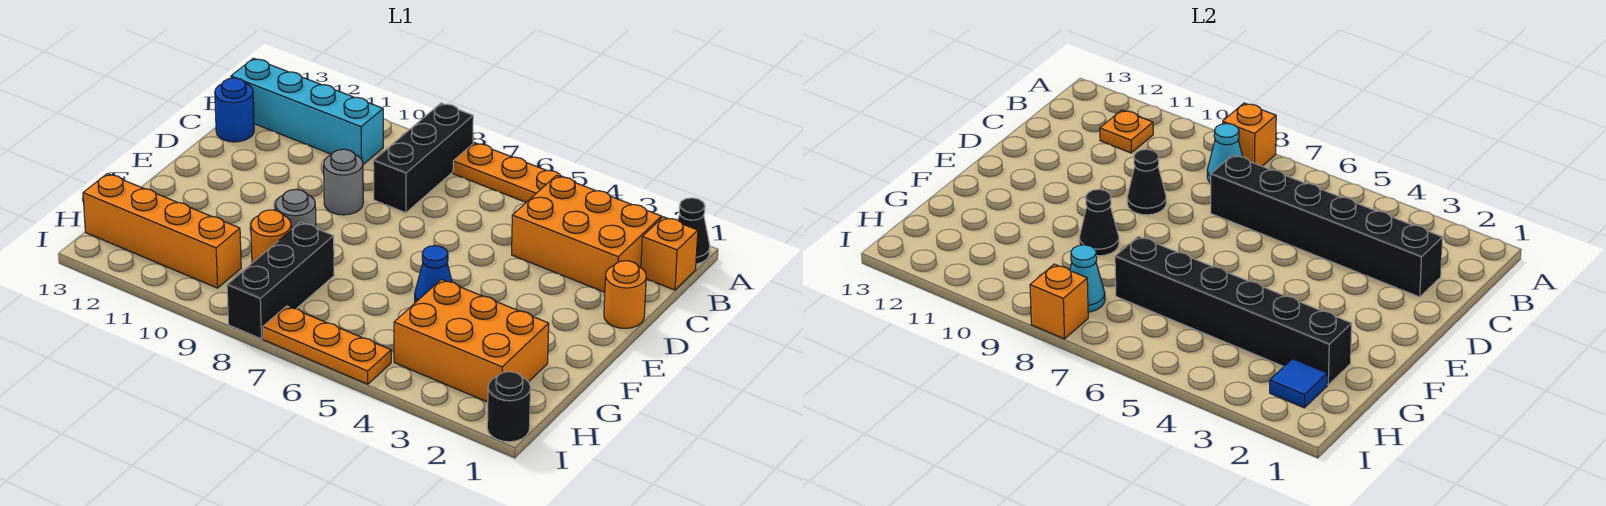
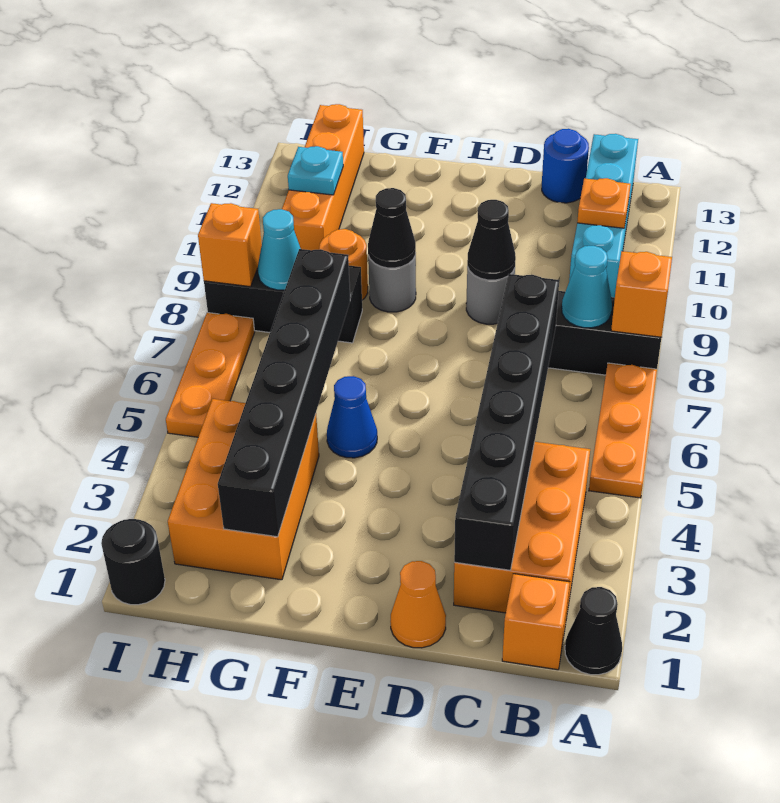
orange round brick D1 level 1 -> orange cone D1 level 1
blue tile H2 level 2 -> none
none -> cyan plate H11 level 2

